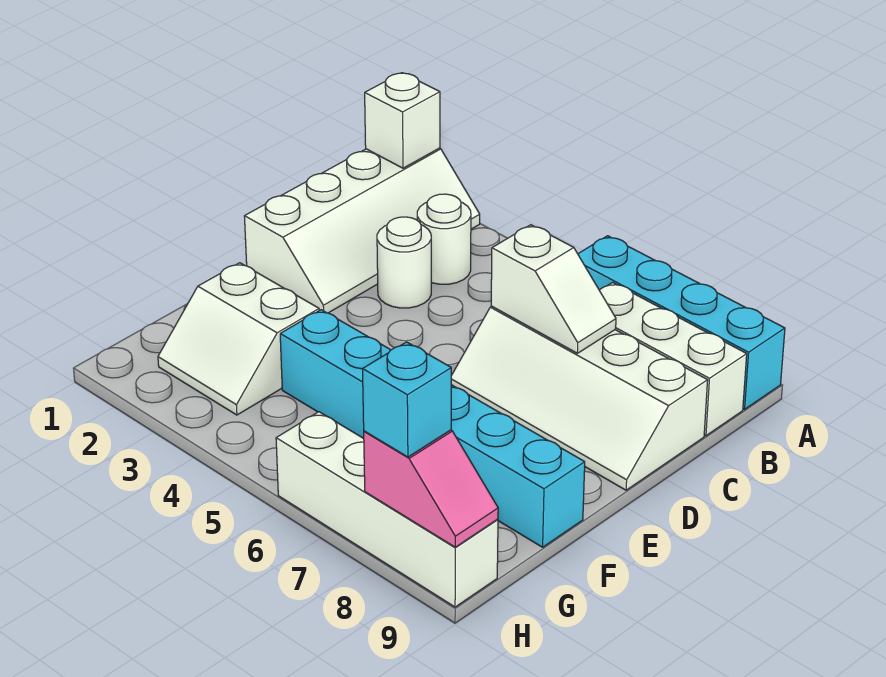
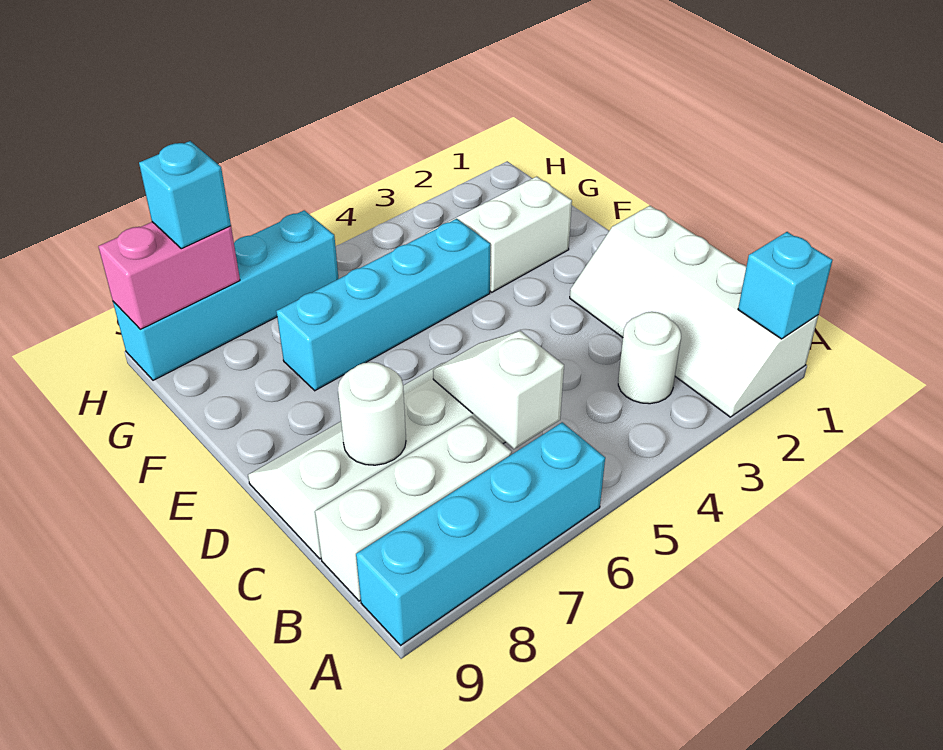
white brick A1 level 2 -> cyan brick A1 level 2
white round brick C3 level 1 -> white round brick C8 level 2
white slope C6:C7 level 2 top 6 -> white slope B6:C6 level 2 top B
cyan brick F4:F9 level 1 -> cyan brick F4:F7 level 1
white brick H6:H9 level 1 -> cyan brick H6:H9 level 1
pink slope H8:H9 level 2 top 8 -> pink brick H8:H9 level 2

